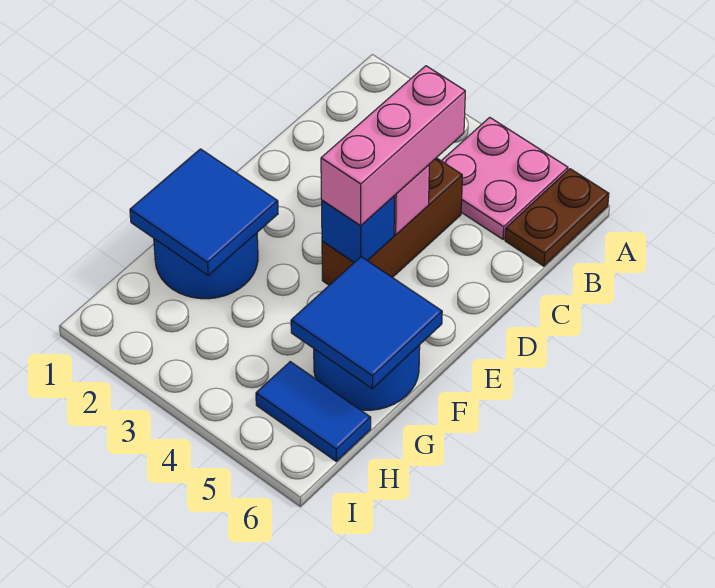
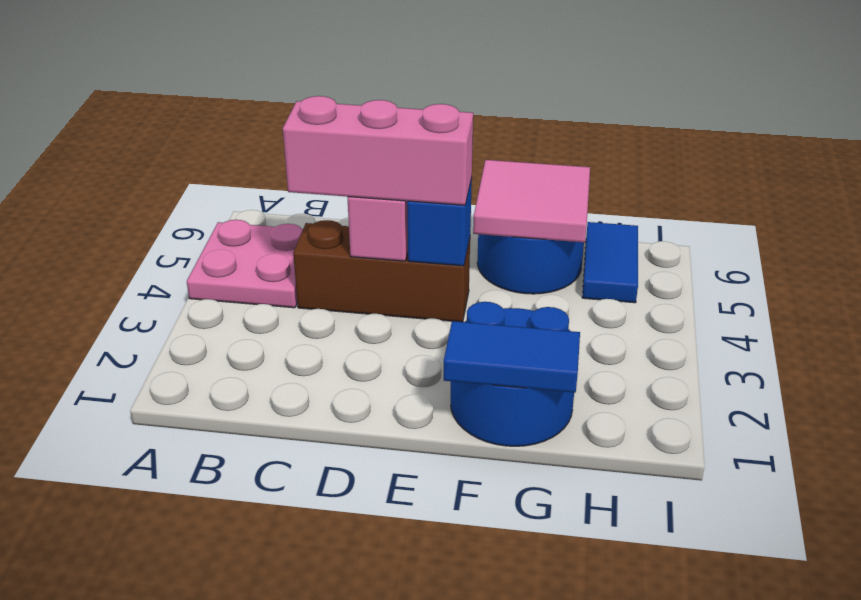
brown plate A6:B6 level 1 -> none
blue tile F1:G2 level 2 -> blue tile F1:G1 level 2
blue tile F5:G6 level 2 -> pink tile F5:G6 level 2

